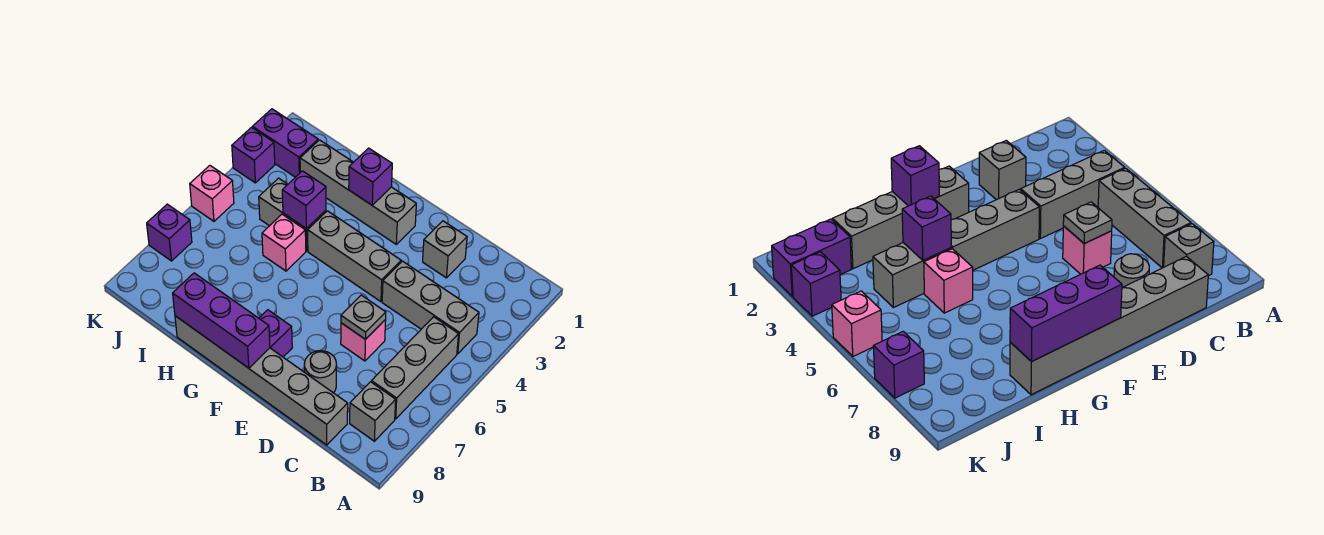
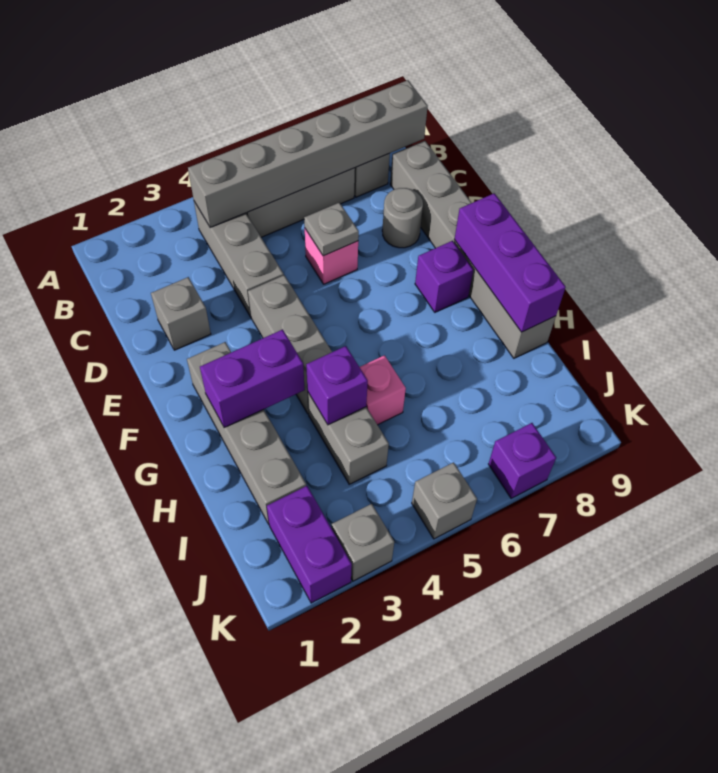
none -> grey brick B4:B9 level 2
purple brick G2 level 2 -> purple brick G2:G3 level 2
purple brick K3 level 1 -> grey brick K3 level 1
pink brick K5 level 1 -> grey brick K5 level 1

